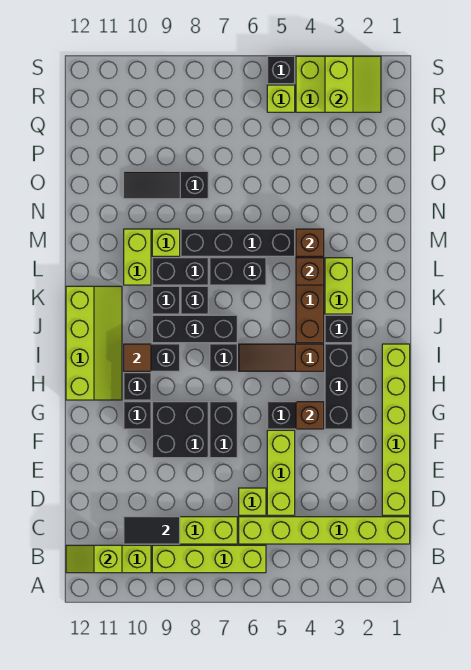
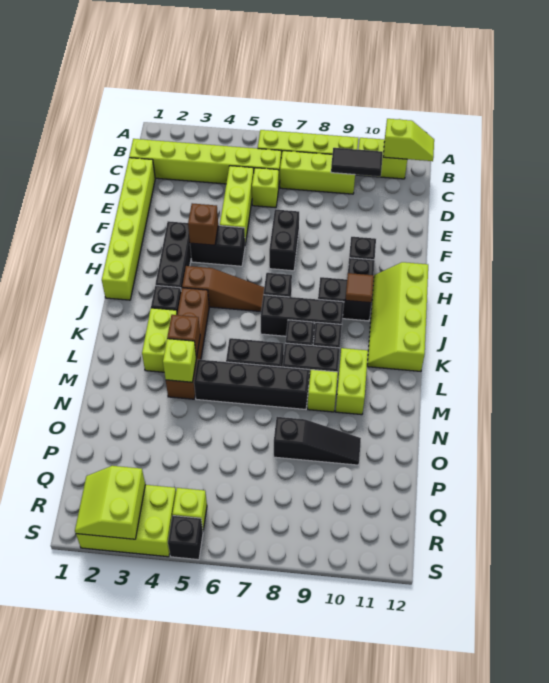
black brick F8:G9 level 1 -> none
brown brick M4 level 2 -> lime brick M4 level 2

